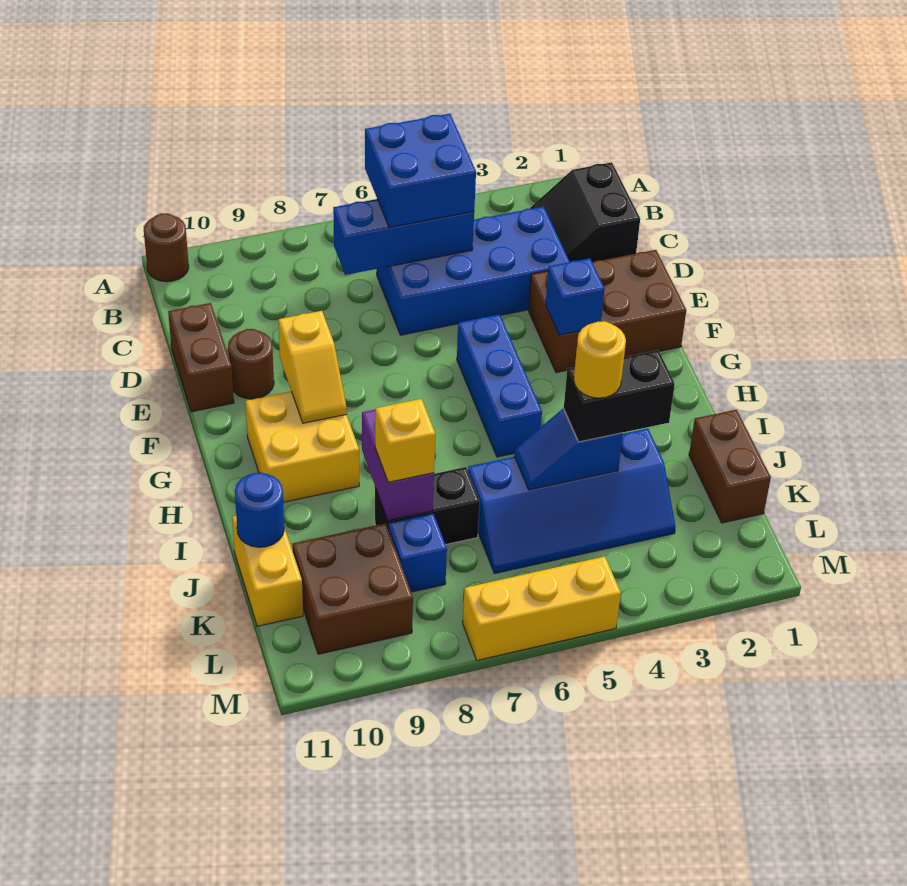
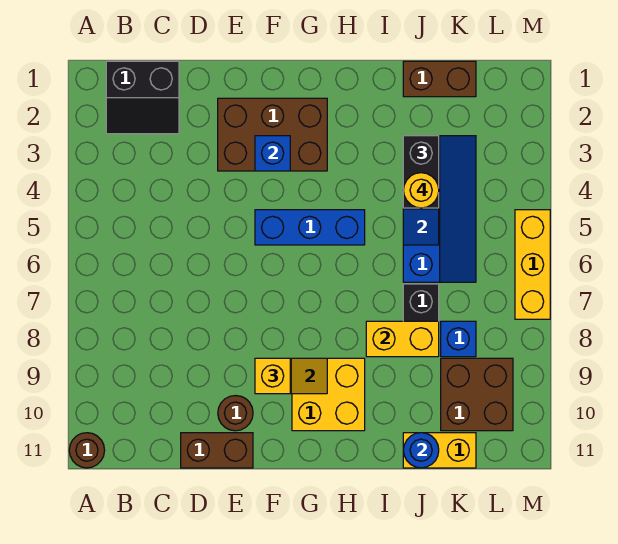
blue brick B5:C6 level 3 -> none
blue brick C3:D6 level 1 -> none
blue brick C5:C7 level 2 -> none
brown brick E1:F3 level 1 -> brown brick E2:G3 level 1
purple brick I8:J8 level 2 -> yellow brick I8:J8 level 2
yellow brick J8 level 3 -> yellow brick F9 level 3

